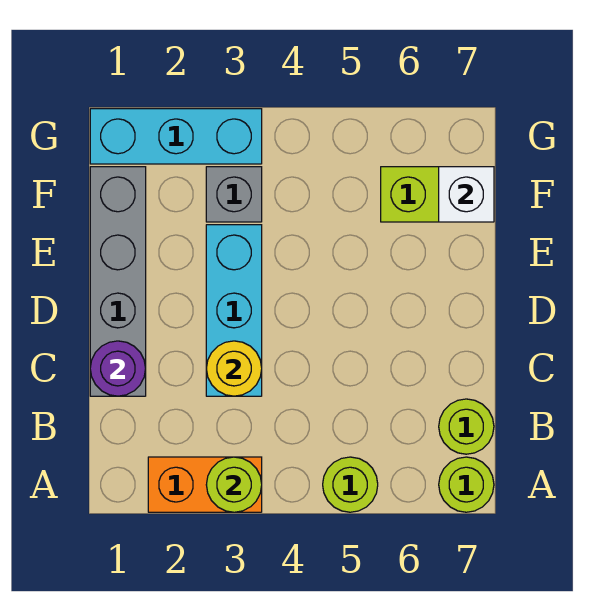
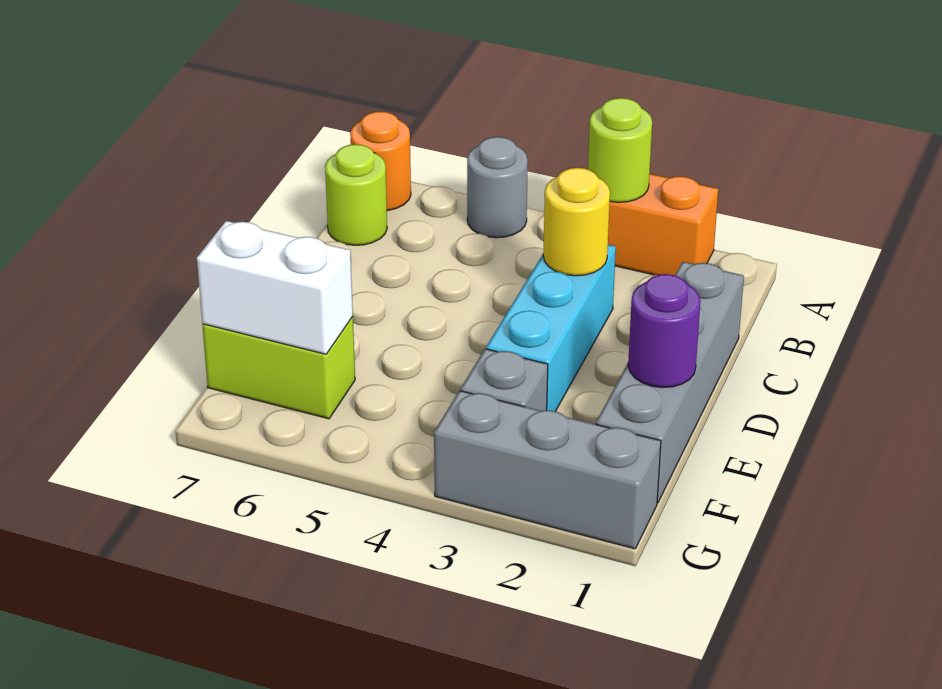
lime round brick A5 level 1 -> grey round brick A5 level 1
lime round brick A7 level 1 -> orange round brick A7 level 1
purple round brick C1 level 2 -> purple round brick E1 level 2
white brick F7 level 2 -> white brick F6:F7 level 2
cyan brick G1:G3 level 1 -> grey brick G1:G3 level 1

